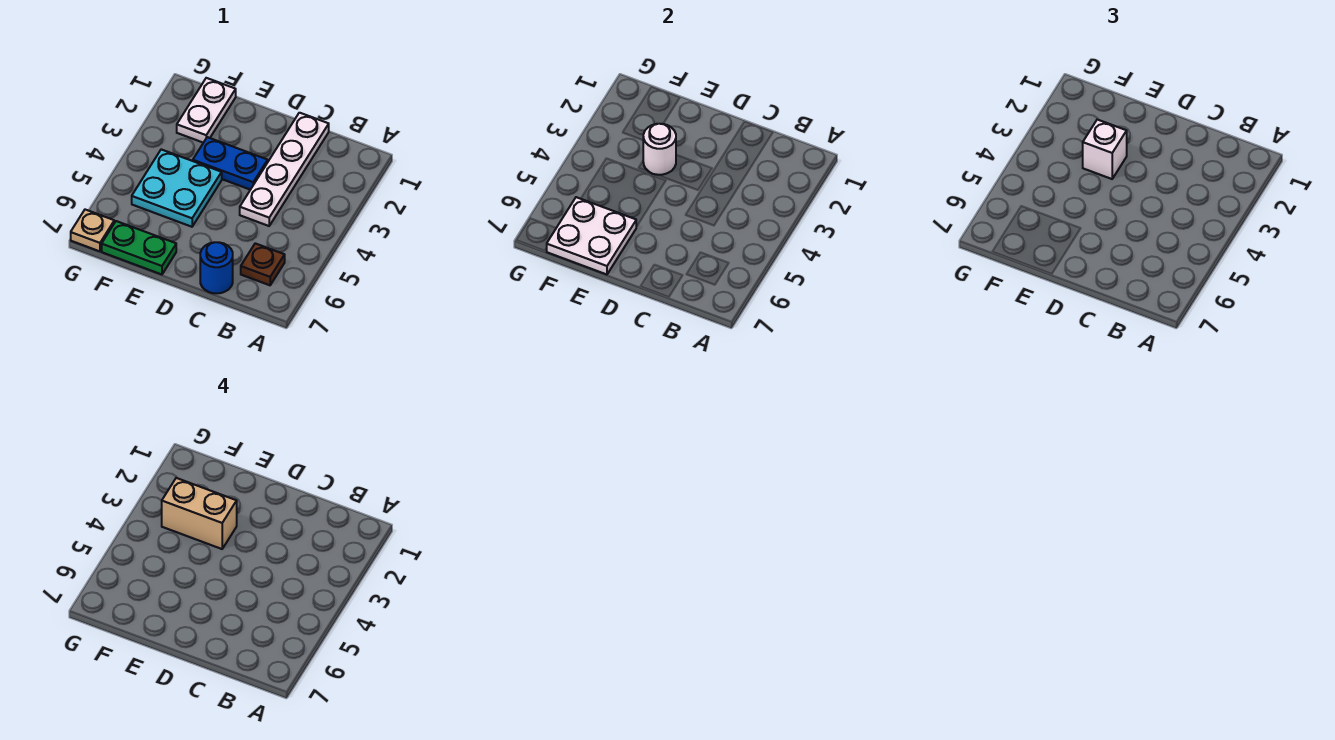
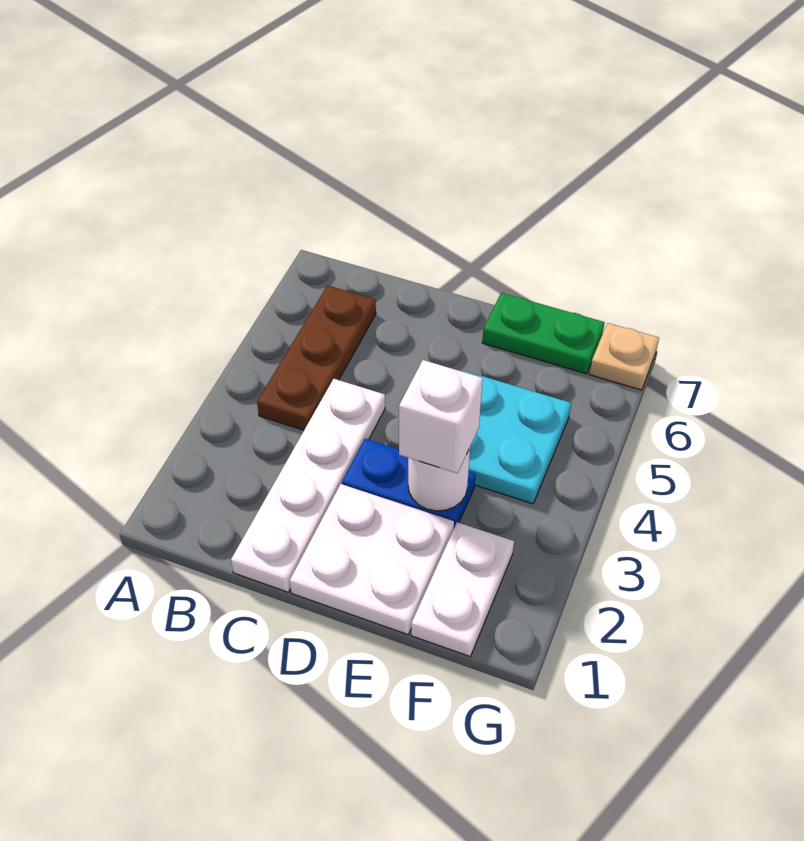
brown plate B6 level 1 -> brown plate B4:B6 level 1
blue round brick C7 level 1 -> none
tan brick E3:F3 level 4 -> none
white plate E6:F7 level 2 -> white plate D1:E2 level 1

